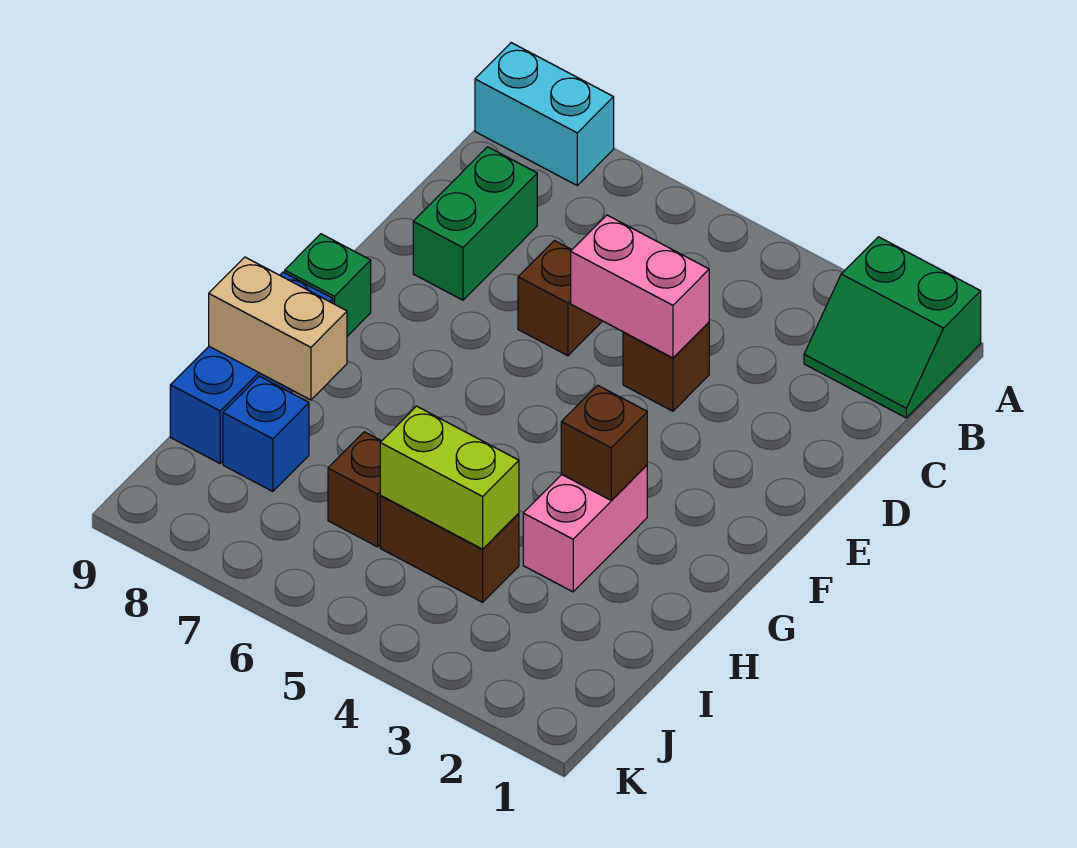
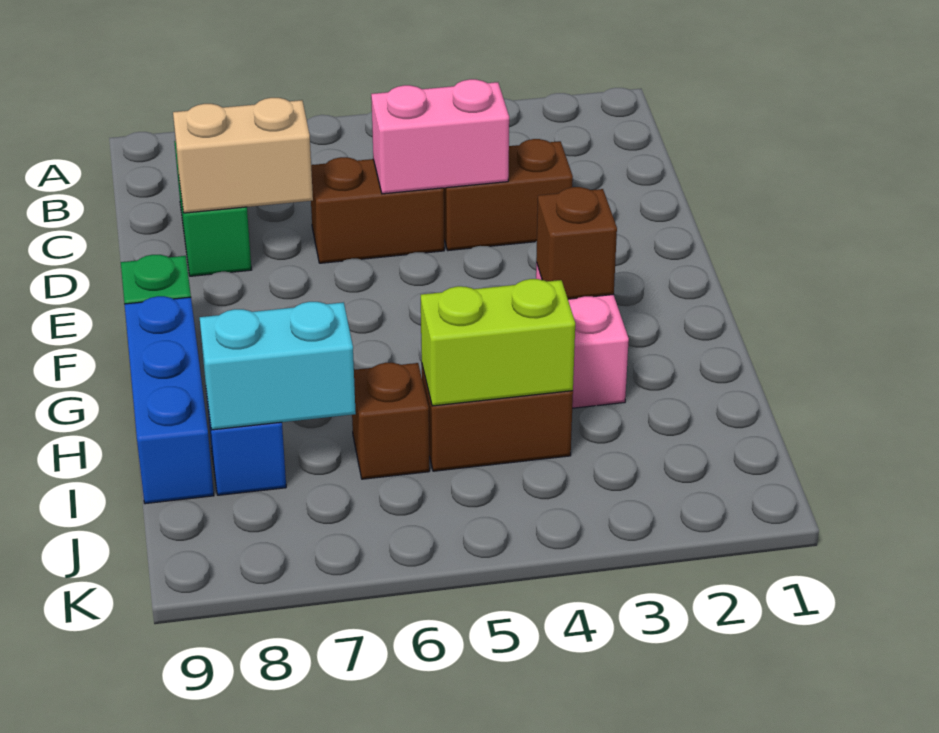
green slope A1:B2 level 1 top A -> none
cyan brick A8:A9 level 1 -> cyan brick I7:I8 level 2
brown brick D4 level 1 -> brown brick D3:D4 level 1
brown brick D6 level 1 -> brown brick D5:D6 level 1
tan brick H8:H9 level 2 -> tan brick D7:D8 level 2

